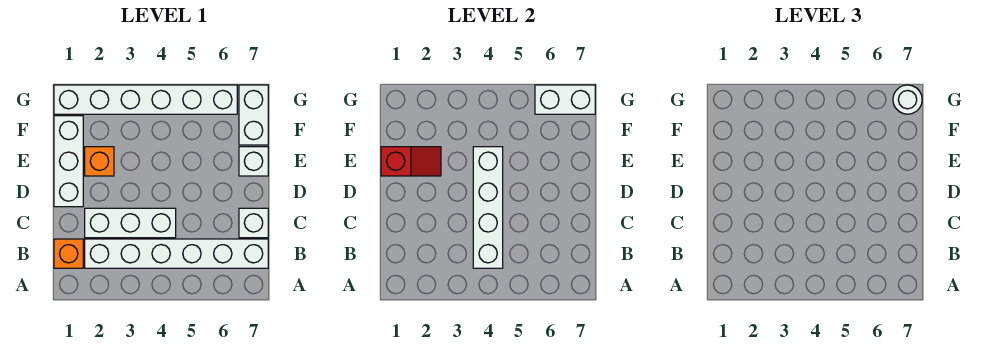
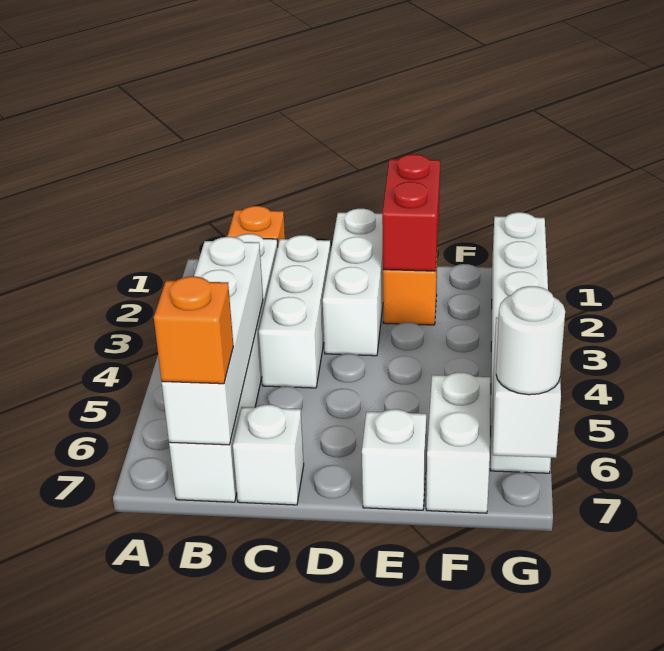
white brick B4:E4 level 2 -> white brick B4:B7 level 2
none -> orange brick B7 level 3
white brick D1:F1 level 1 -> white brick D1:D3 level 1
red slope E1:E2 level 2 top 1 -> red brick E1:E2 level 2
white brick F7:G7 level 1 -> white brick F6:F7 level 1

